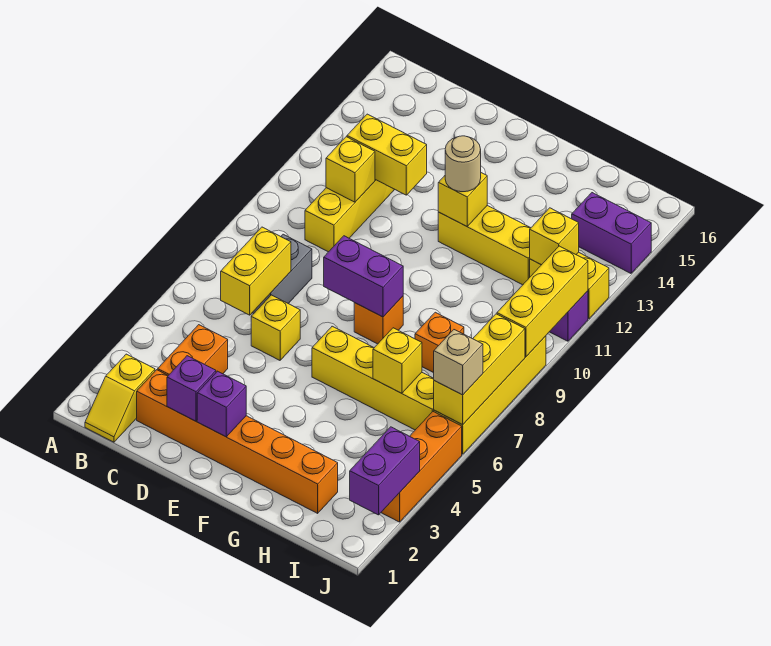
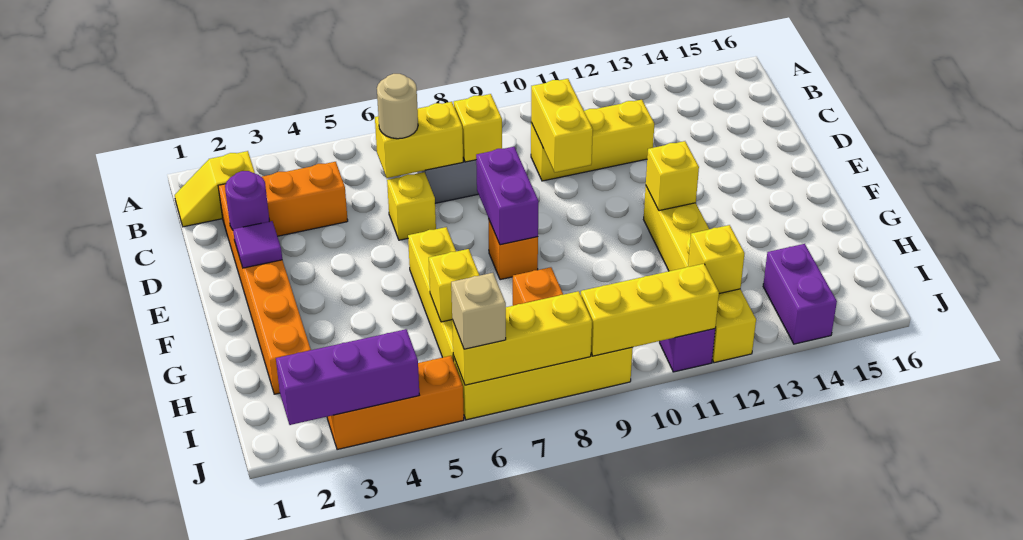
yellow brick C11 level 2 -> yellow brick C8 level 2
yellow brick C12:D12 level 2 -> yellow brick C10:D10 level 2
purple brick D2 level 2 -> purple round brick D2 level 2
purple brick E2 level 2 -> purple tile E2 level 2
tan round brick F12 level 3 -> tan round brick C6 level 3
purple brick J2:J3 level 2 -> purple brick J2:J4 level 2

